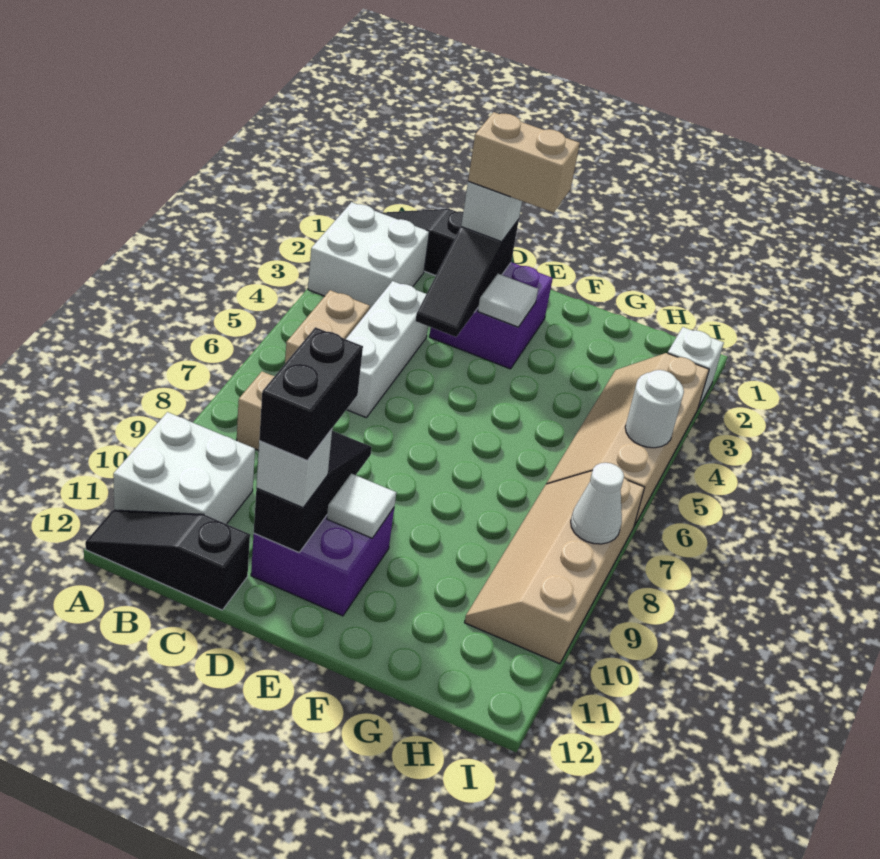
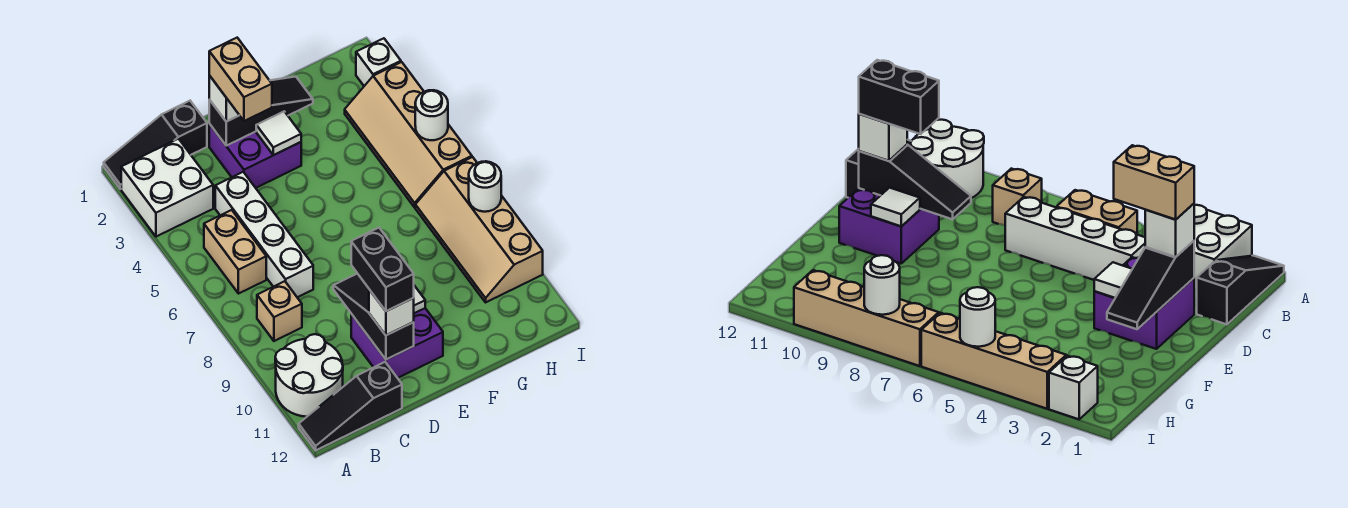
white brick A10:B11 level 1 -> white round brick A10:B11 level 1
white brick C4:C6 level 1 -> white brick C4:C7 level 1
black slope D2:D4 level 2 top 2 -> black slope D2:F2 level 2 top D
tan brick D2:E2 level 4 -> tan brick D2:D3 level 4
white cone I8 level 2 -> white round brick I8 level 2

